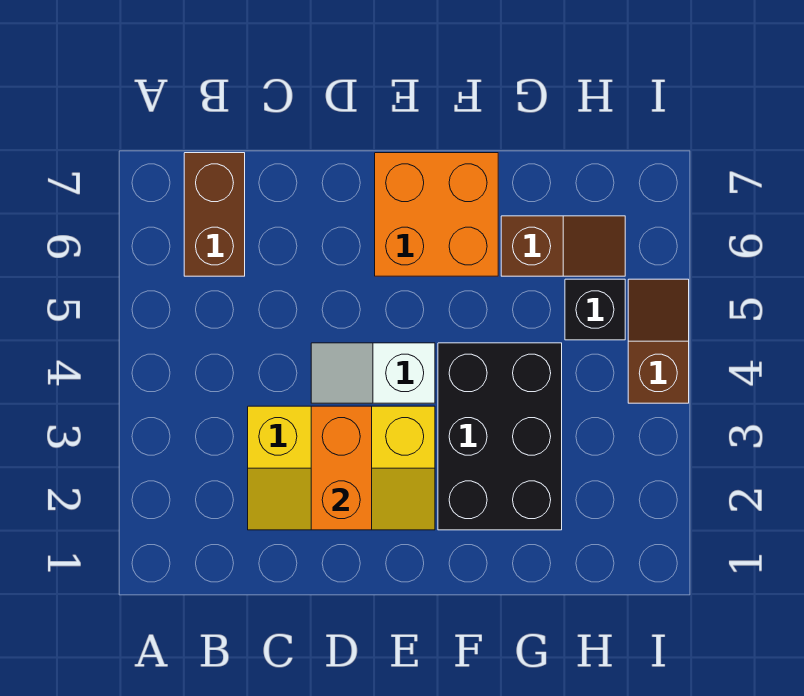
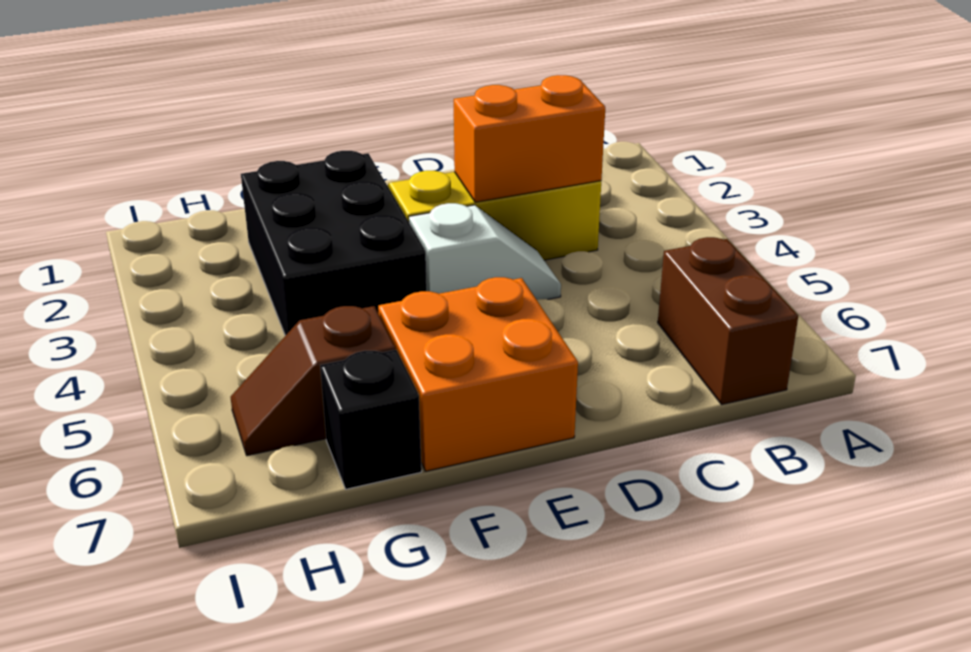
orange brick D2:D3 level 2 -> orange brick C3:D3 level 2
black brick H5 level 1 -> black brick G7 level 1
brown slope I4:I5 level 1 top 4 -> none

